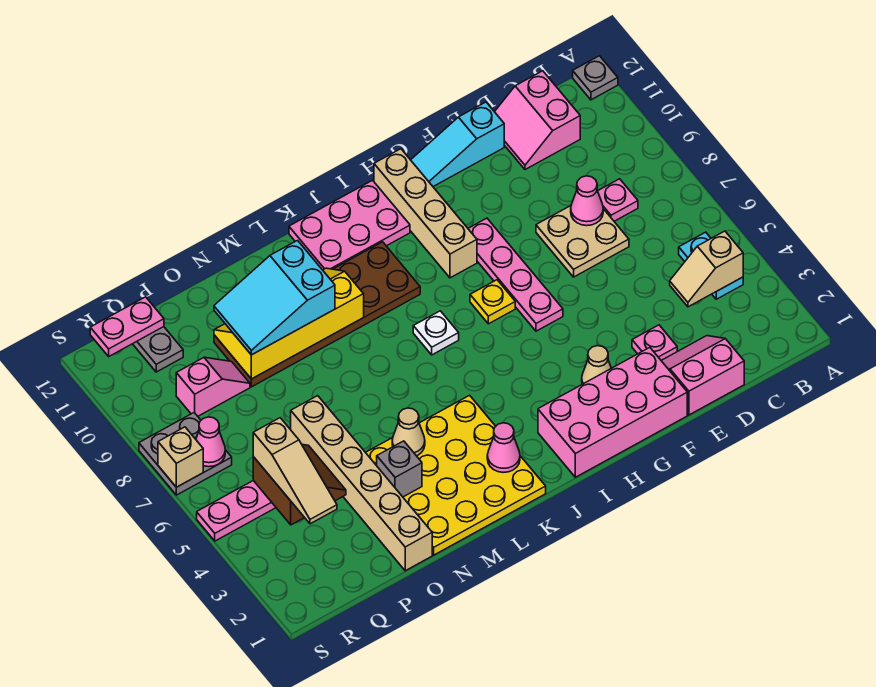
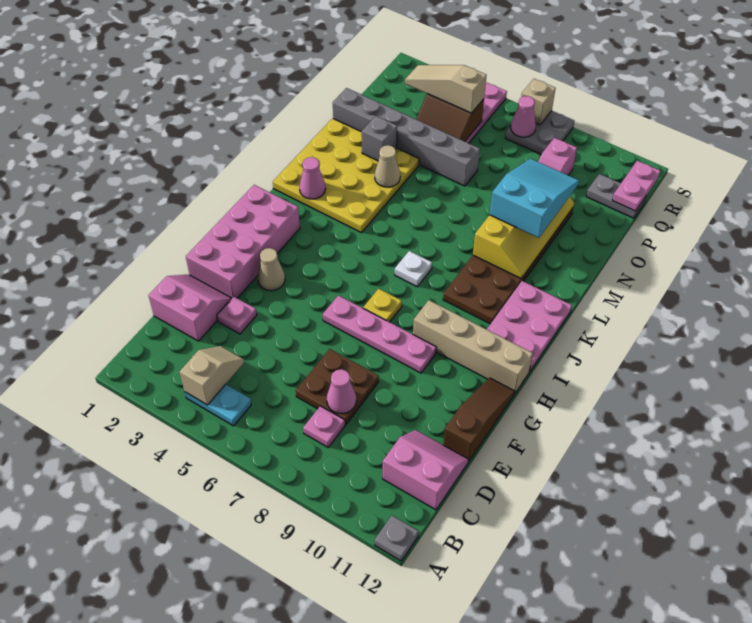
pink slope D1:E2 level 1 top 1 -> pink slope D1:E2 level 1 top D
tan plate D7:E8 level 1 -> brown plate D7:E8 level 1
cyan slope E12:G12 level 1 top E -> brown slope E12:G12 level 1 top E
tan brick O1:O6 level 1 -> grey brick O1:O6 level 1

